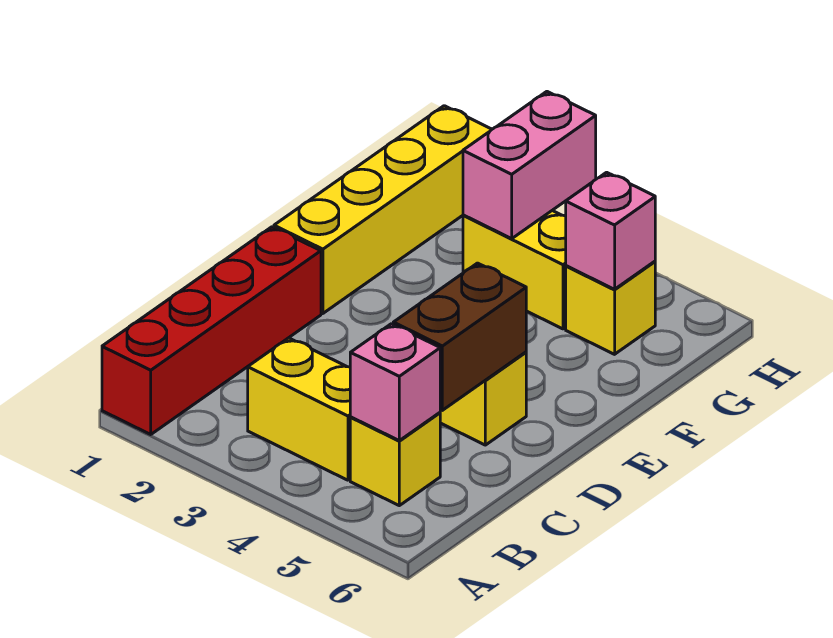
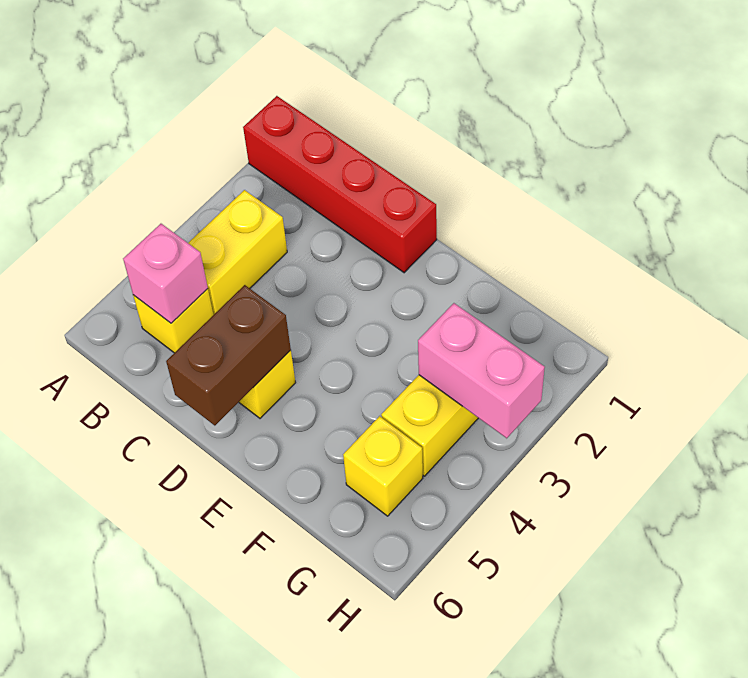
brown brick C5:D5 level 2 -> brown brick D5:D6 level 2
yellow brick E1:H1 level 1 -> none
pink brick G5 level 2 -> none

